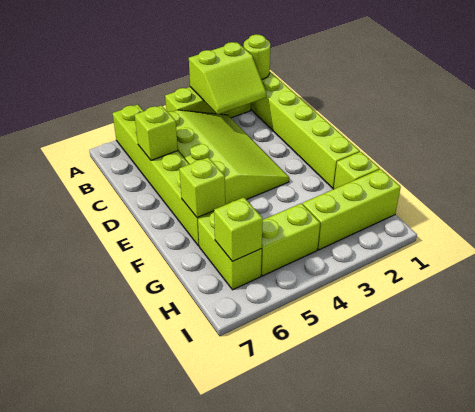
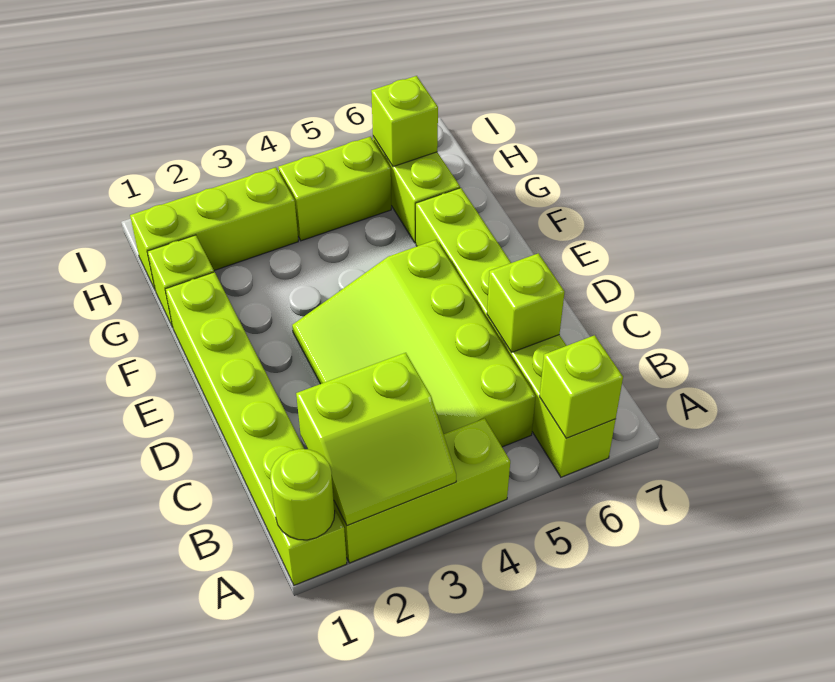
lime slope A2:B3 level 2 top A -> lime slope A2:B3 level 2 top B
lime brick F6 level 2 -> lime brick A6 level 2

